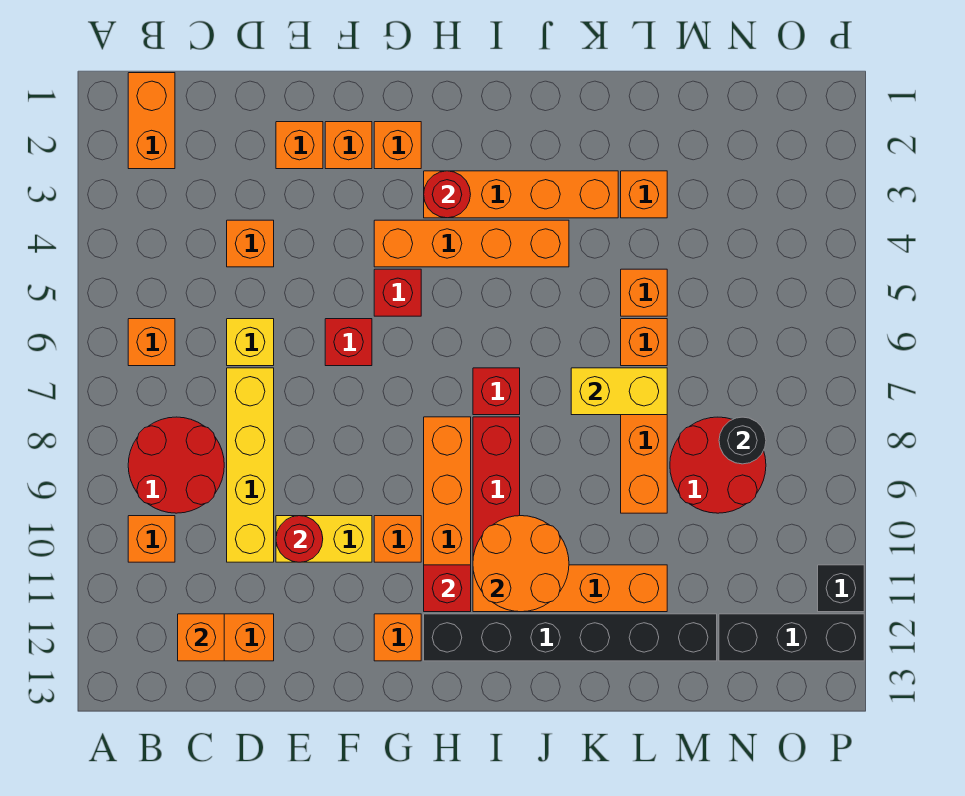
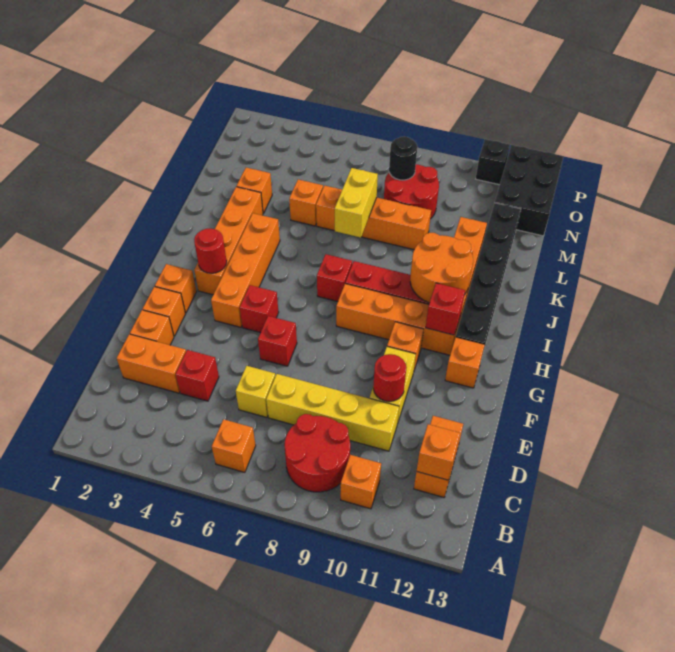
orange brick B1:B2 level 1 -> orange brick D2:D3 level 1
orange brick D4 level 1 -> red brick D4 level 1
black brick N12:P12 level 1 -> black brick N12:P13 level 1

